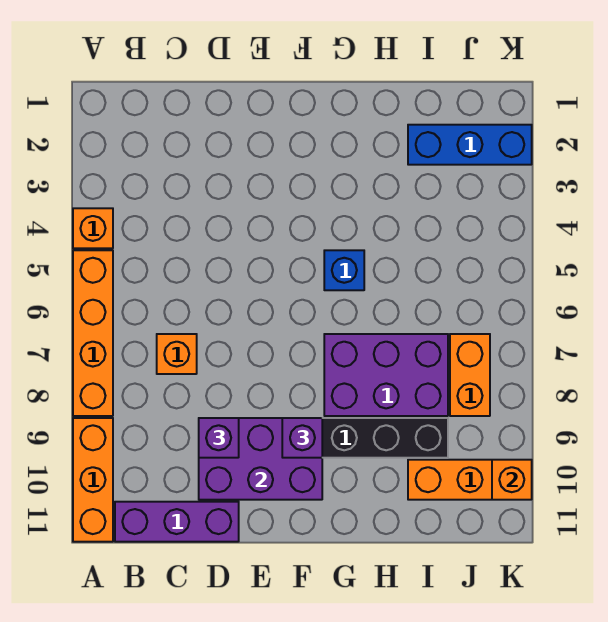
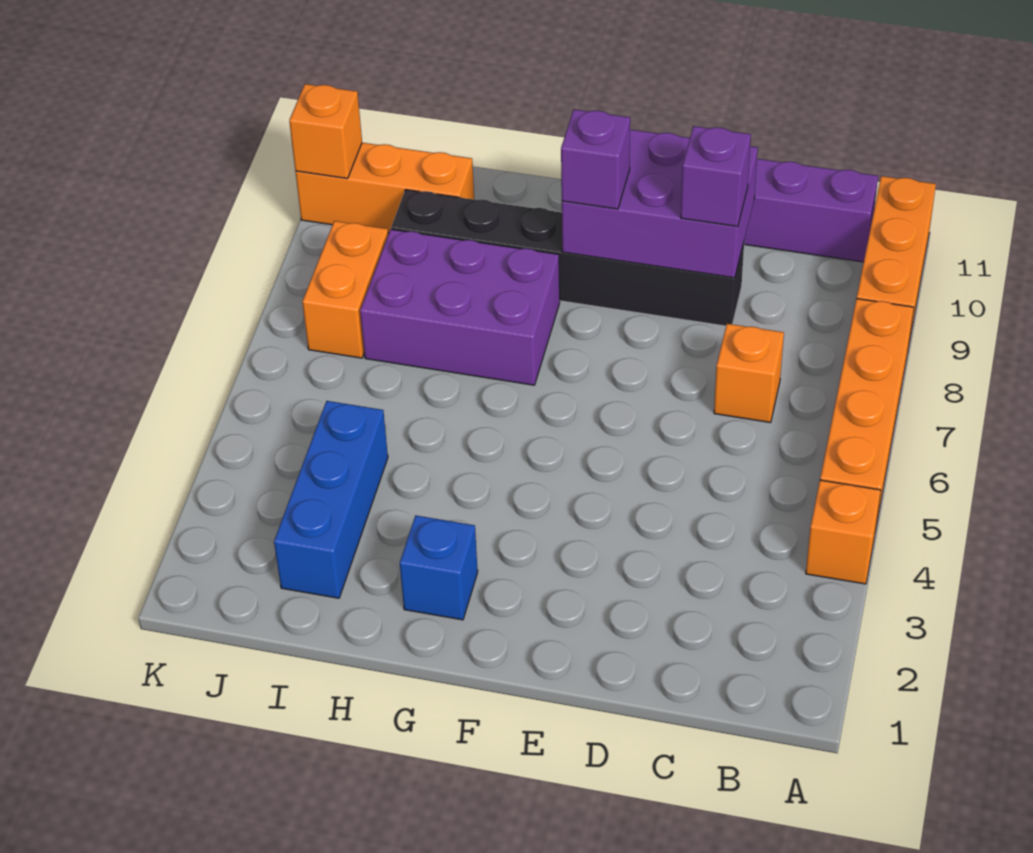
blue brick G5 level 1 -> blue brick G2 level 1
blue brick I2:K2 level 1 -> blue brick I2:I4 level 1

